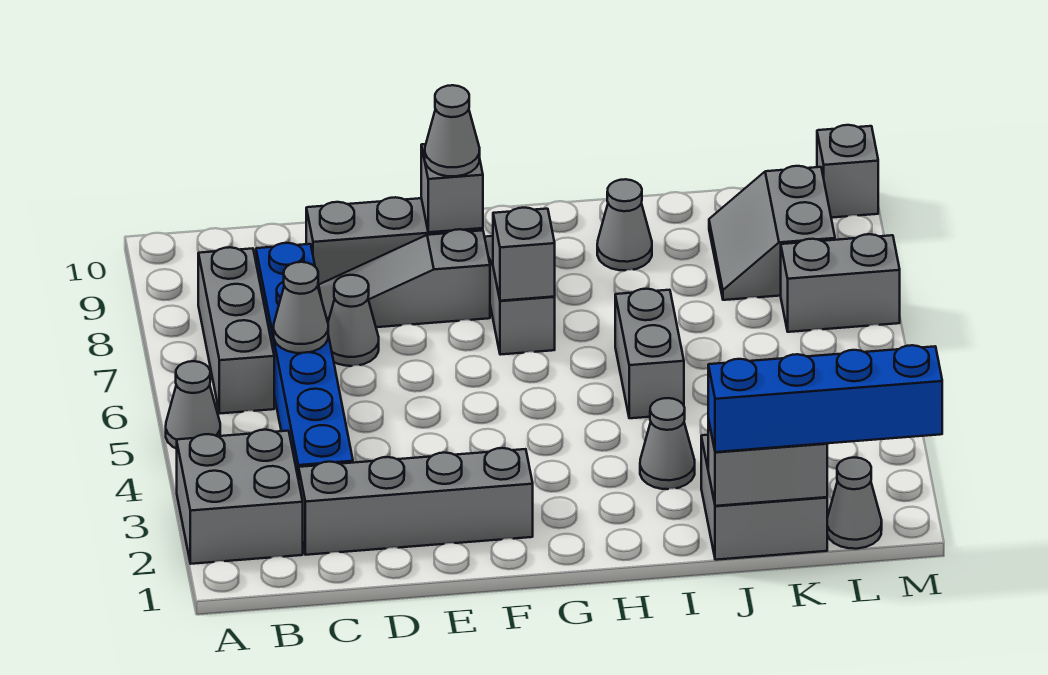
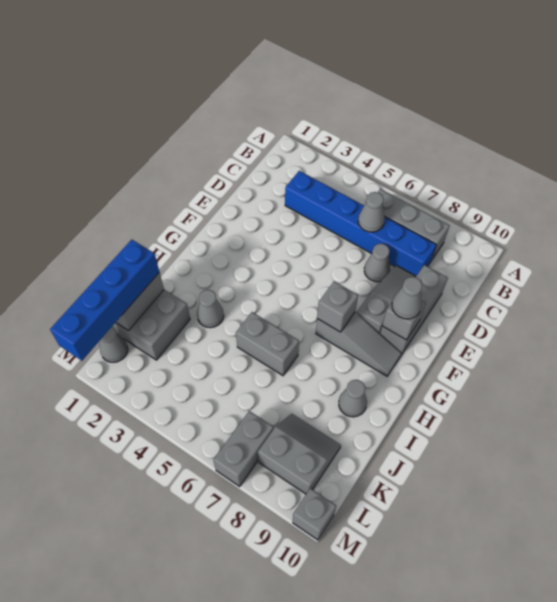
grey brick A2:B3 level 1 -> none
grey cone A5 level 1 -> none
grey brick C2:F2 level 1 -> none

